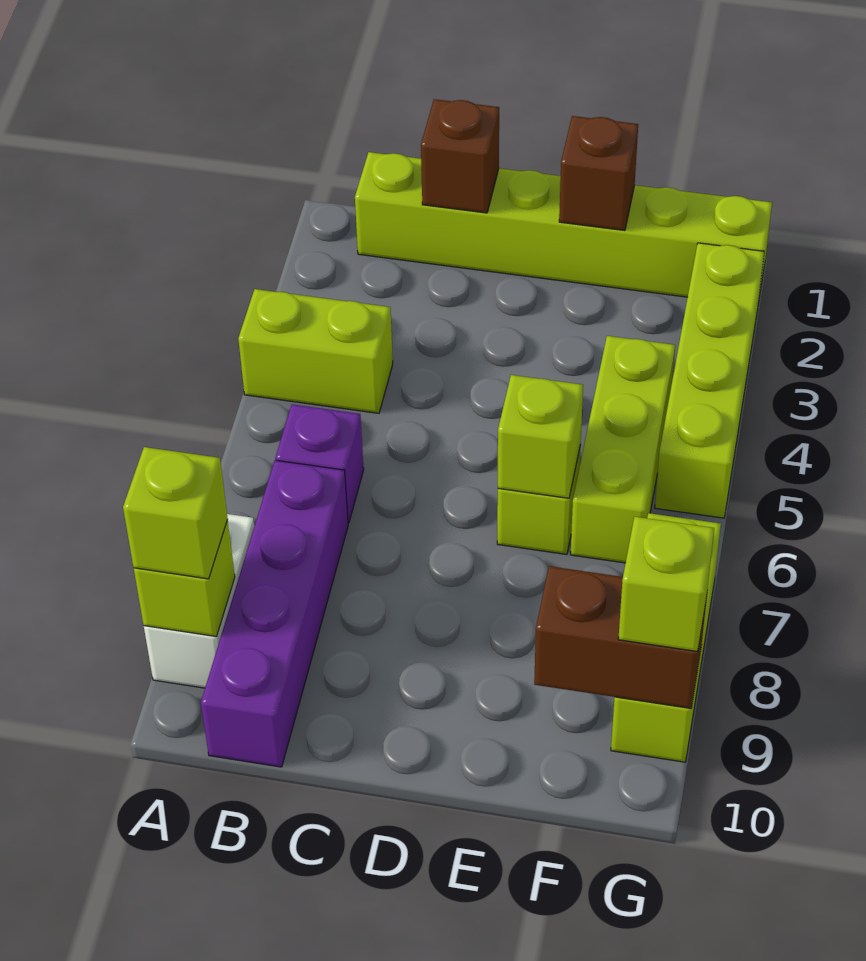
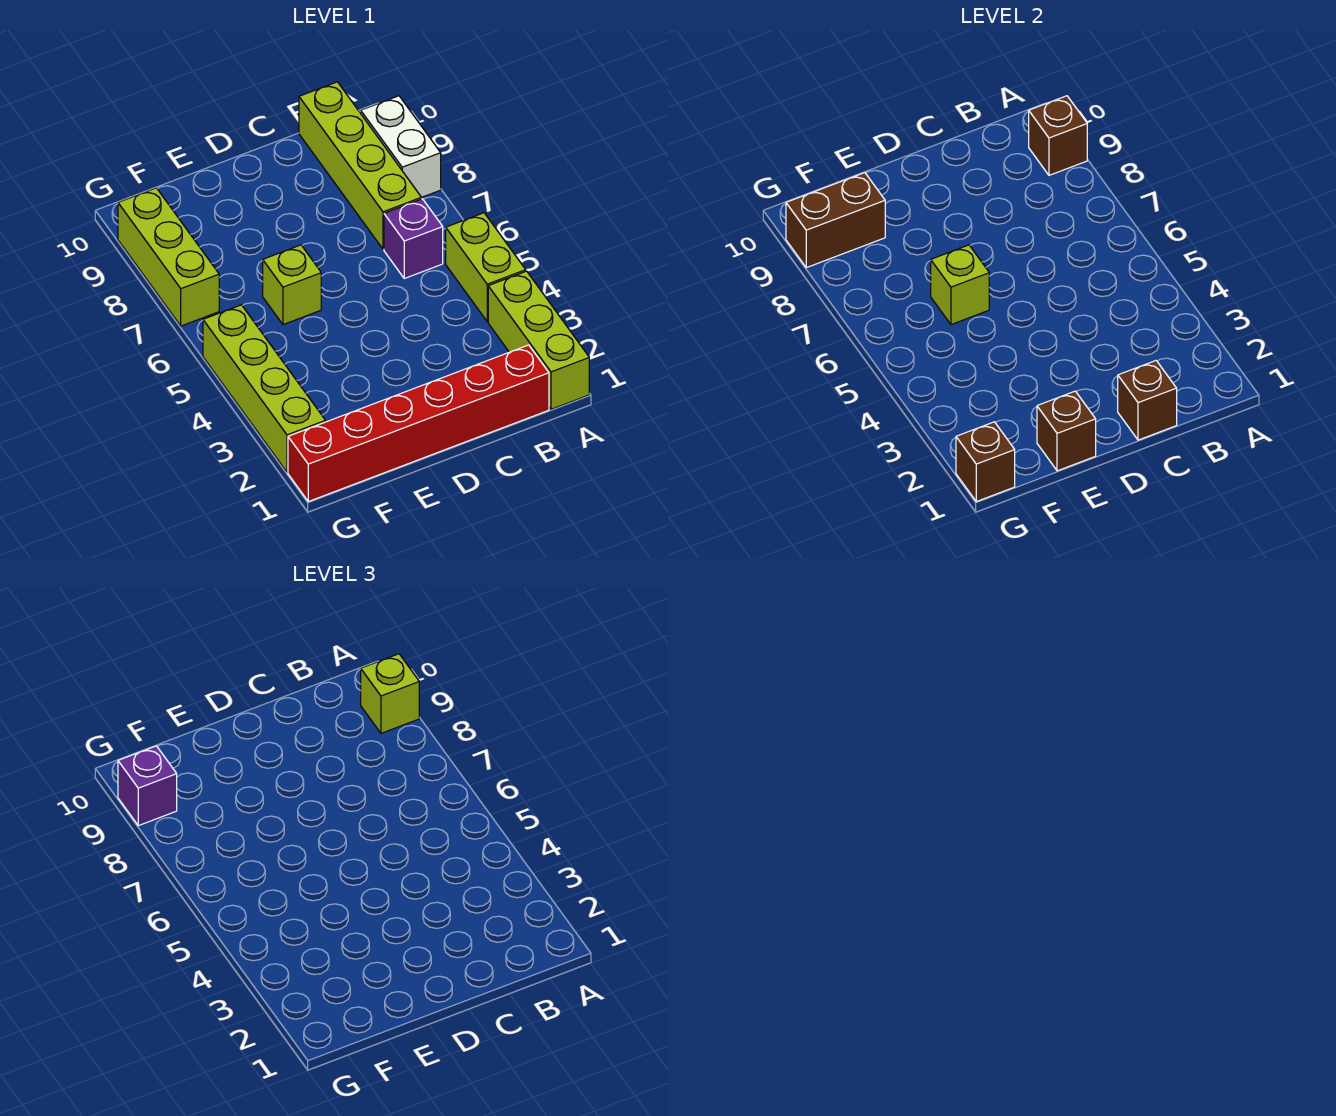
lime brick A4:B4 level 1 -> lime brick A4:A5 level 1
lime brick A9 level 2 -> brown brick A9 level 2
lime brick B1:G1 level 1 -> red brick B1:G1 level 1
purple brick B7:B10 level 1 -> lime brick B7:B10 level 1
lime brick F4:F6 level 1 -> lime brick A1:A3 level 1
none -> brown brick G1 level 2
lime brick G9 level 3 -> purple brick G9 level 3

